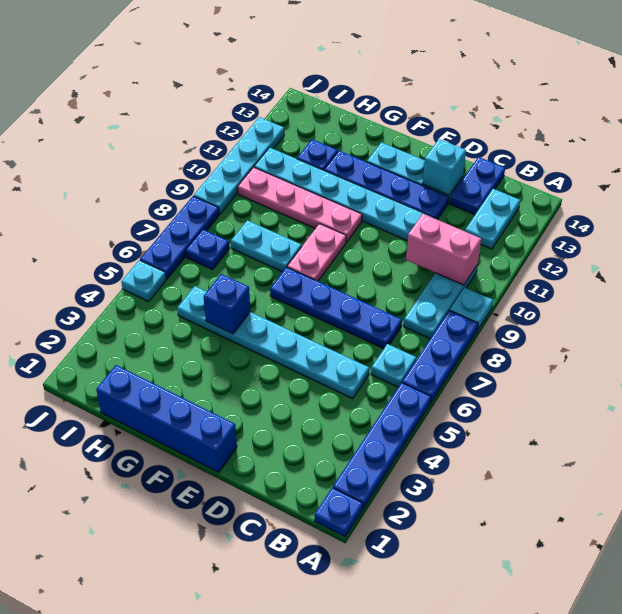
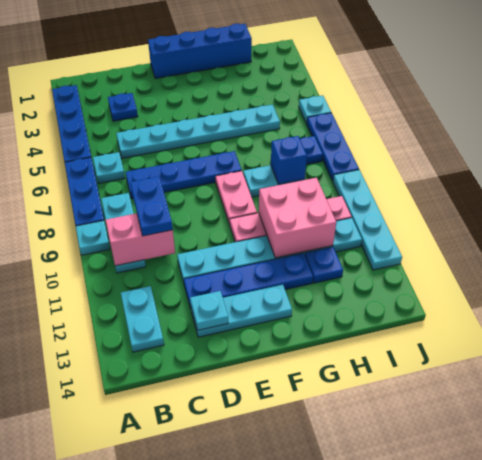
blue plate A1 level 1 -> blue plate C3 level 1
blue plate C13:C14 level 1 -> blue plate C9:C10 level 3
cyan brick D13 level 2 -> cyan plate D13 level 2
blue brick G5 level 2 -> blue brick H8 level 2
none -> pink brick G10:H11 level 2

